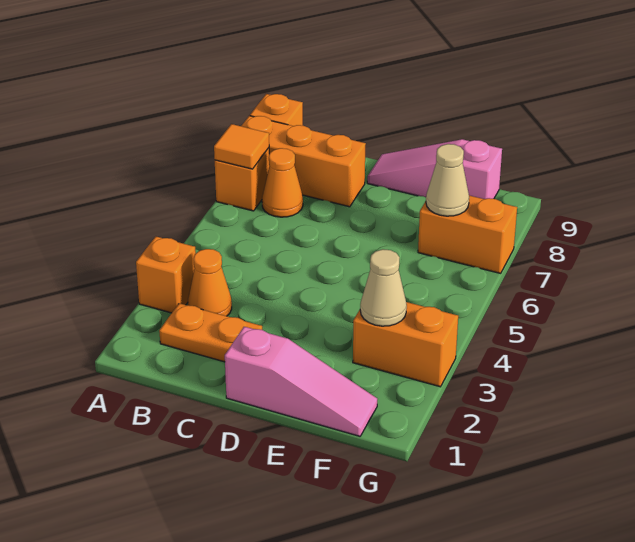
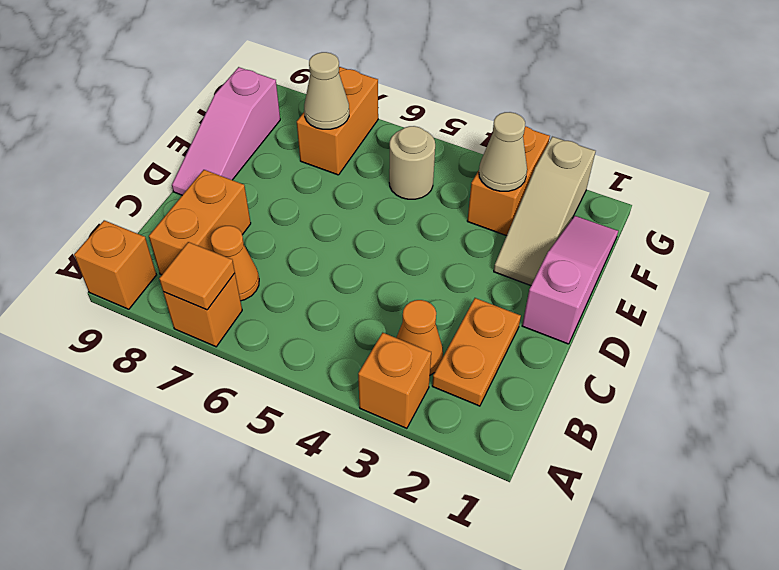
orange brick A8:C8 level 1 -> orange brick B8:C8 level 1
none -> tan slope E2:G2 level 1 top G
none -> tan round brick F5 level 1

